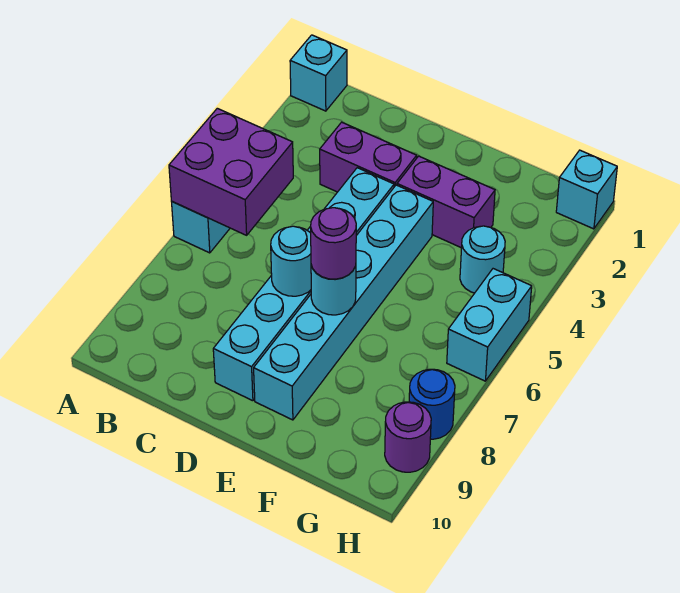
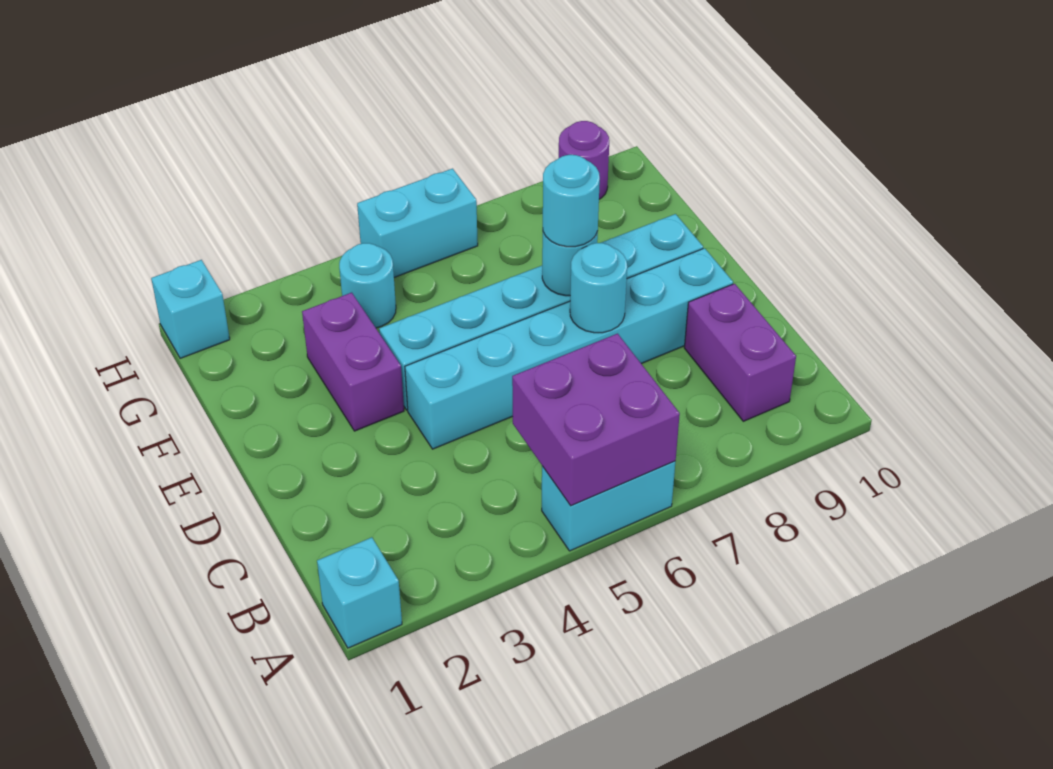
purple brick C3:D3 level 1 -> purple brick B9:C9 level 1
purple round brick E7 level 3 -> cyan round brick E7 level 3
blue round brick H8 level 1 -> none

